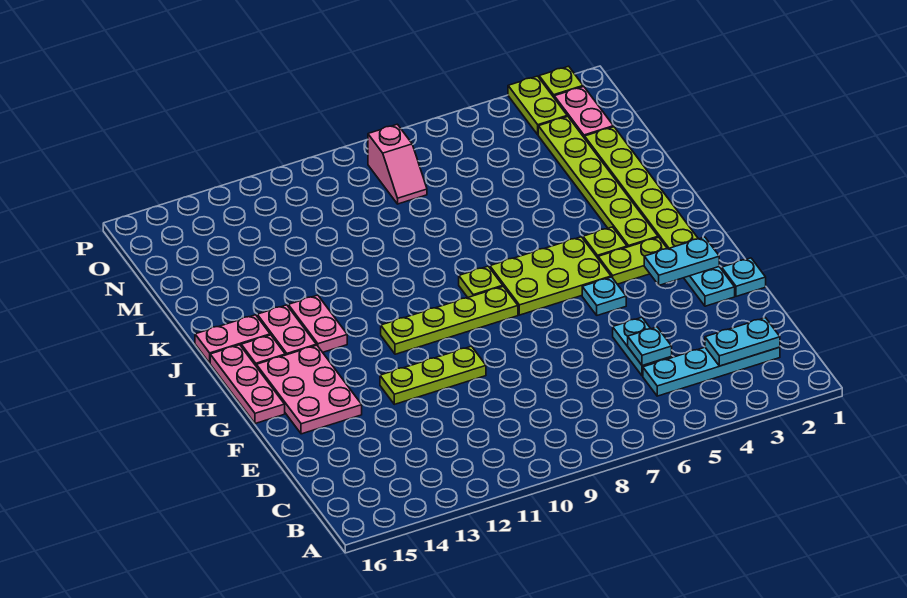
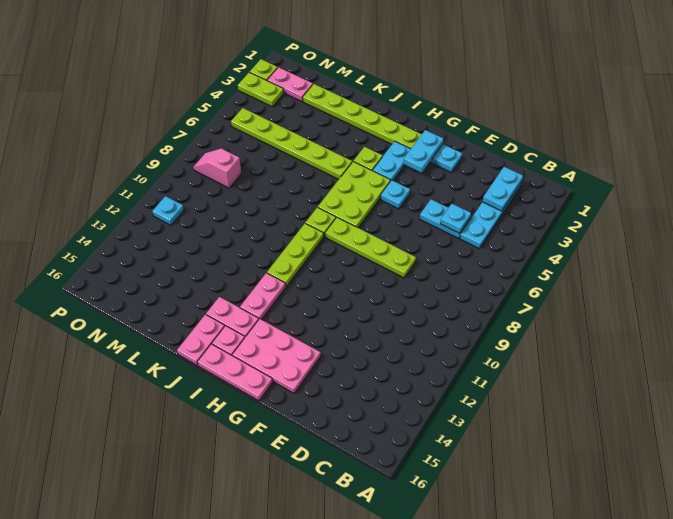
cyan plate F1 level 1 -> cyan plate O11 level 1
lime plate F10:F12 level 1 -> lime plate I9:I11 level 1
lime plate H3:H4 level 1 -> cyan plate H3:H4 level 1
lime plate H8:H11 level 1 -> lime plate E8:H8 level 1
lime plate I3:N3 level 1 -> lime plate J5:O5 level 1
pink plate I13:J13 level 1 -> pink plate I12:I13 level 1
pink slope N8:O8 level 1 top O -> pink slope N8:O8 level 1 top N

